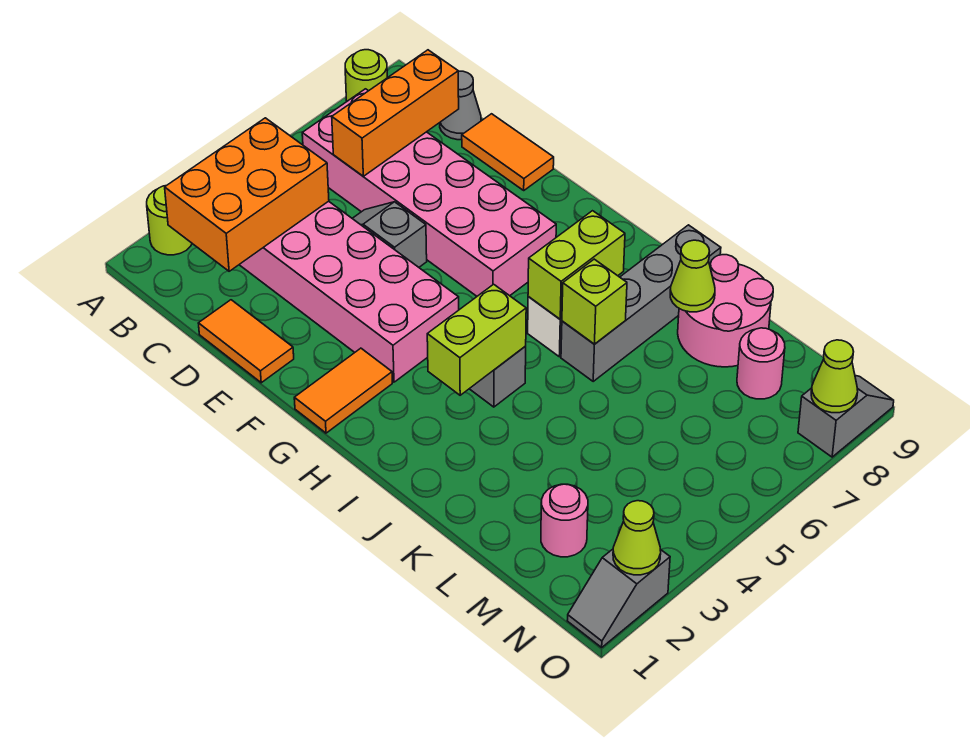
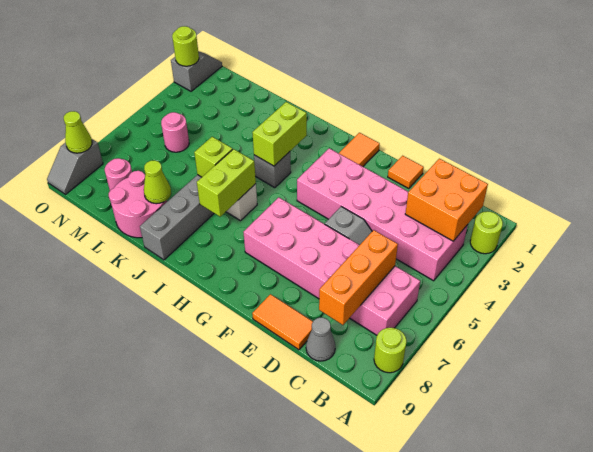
orange brick B2:C4 level 2 -> orange brick B2:C3 level 2
orange tile D1:E1 level 1 -> orange tile E1 level 1
pink round brick M2 level 1 -> pink round brick M5 level 1
lime cone O2 level 2 -> lime round brick O2 level 2

